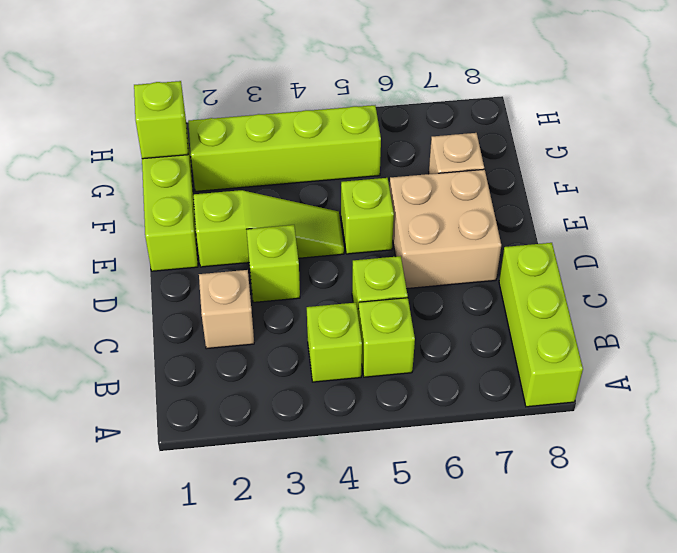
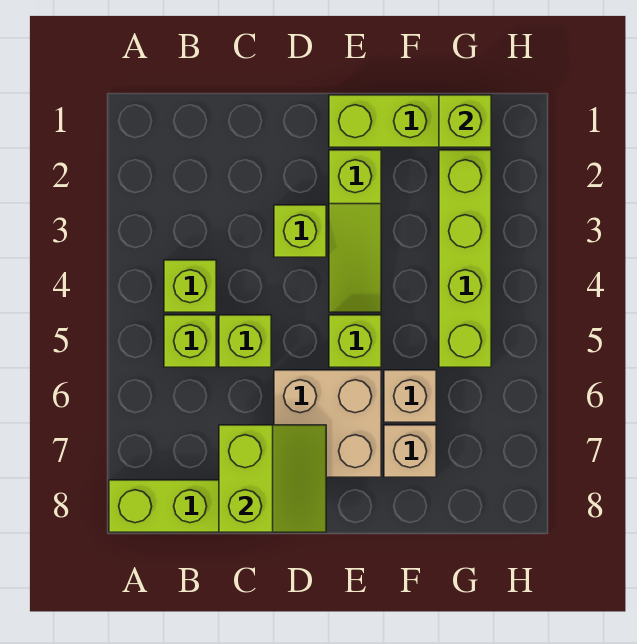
tan brick C2 level 1 -> tan brick F6 level 1
none -> lime slope C7:D8 level 2 top C

